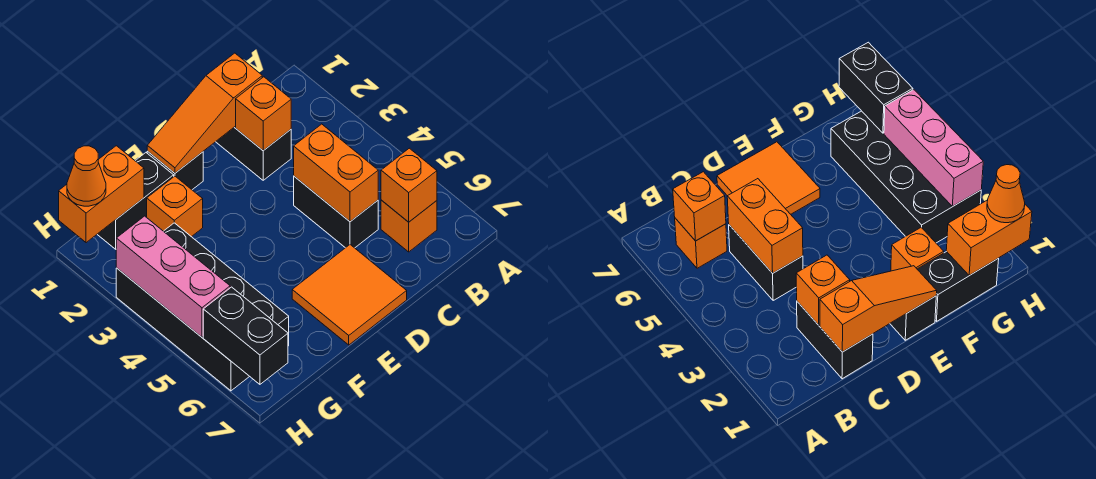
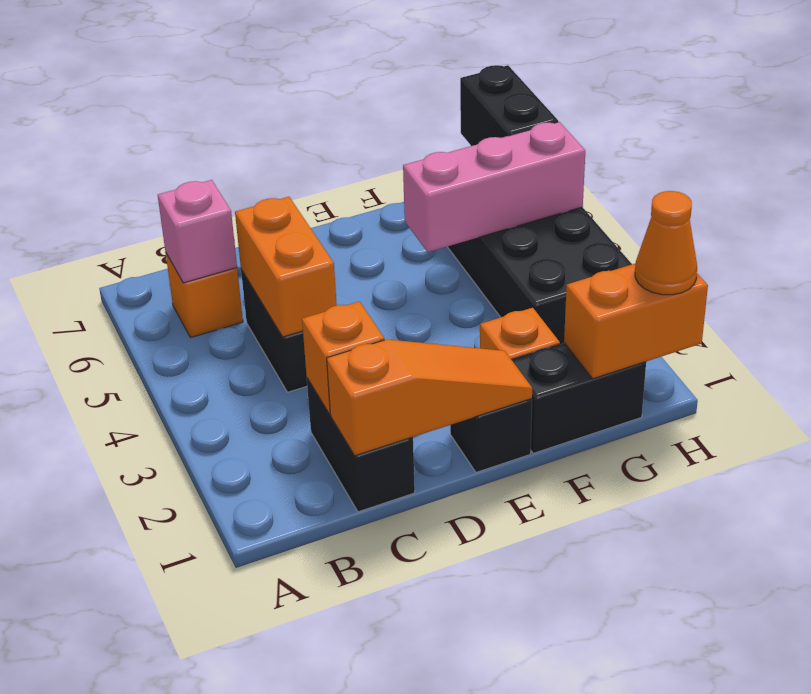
orange brick B6 level 2 -> pink brick B6 level 2
orange tile D6:E7 level 1 -> none
pink brick H3:H5 level 2 -> pink brick F5:H5 level 2

